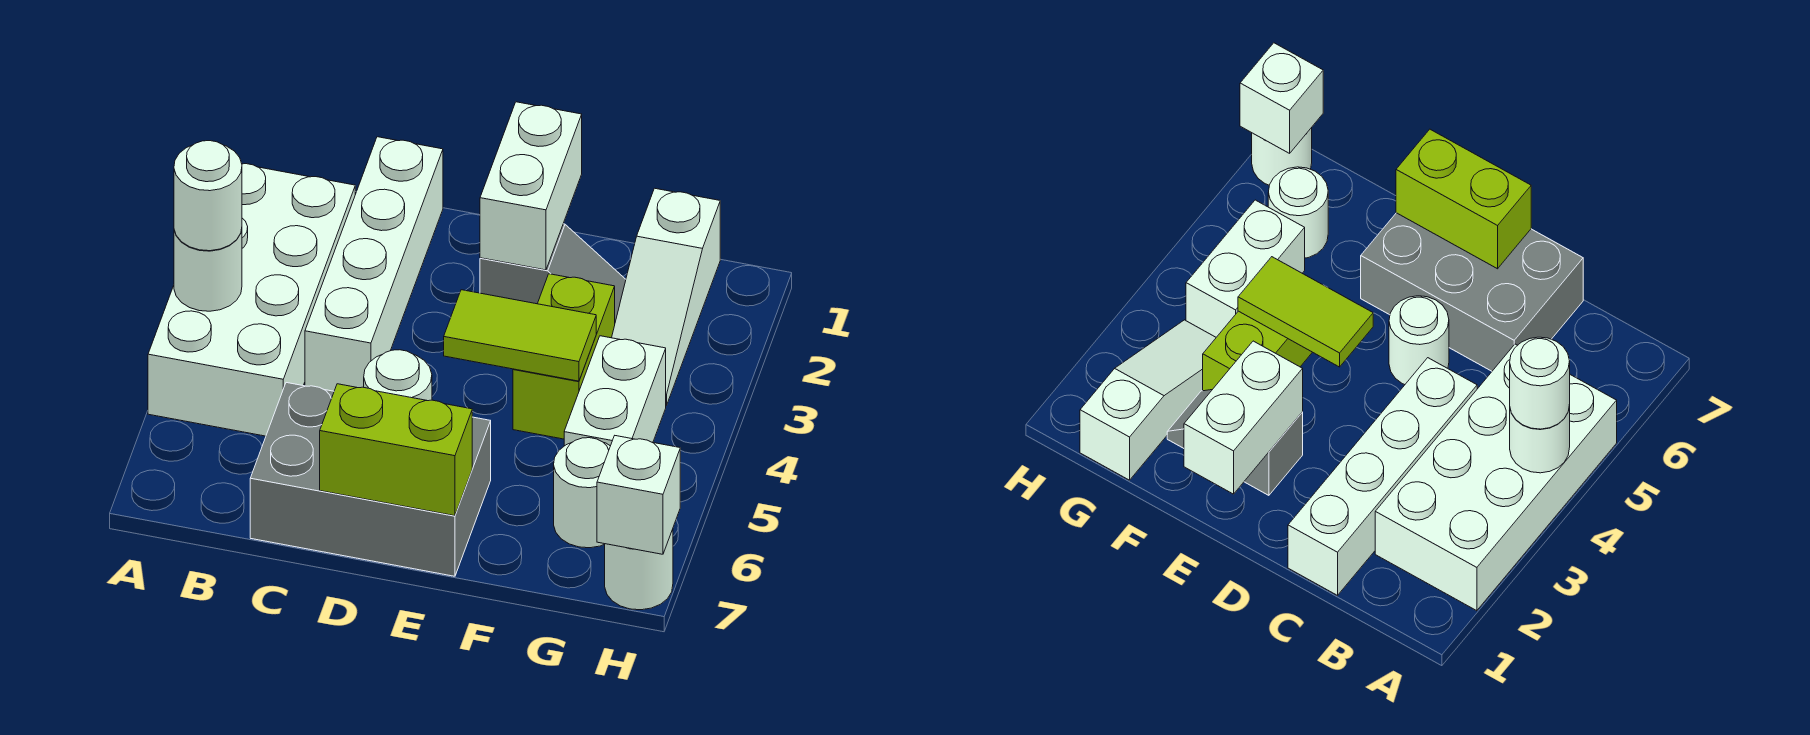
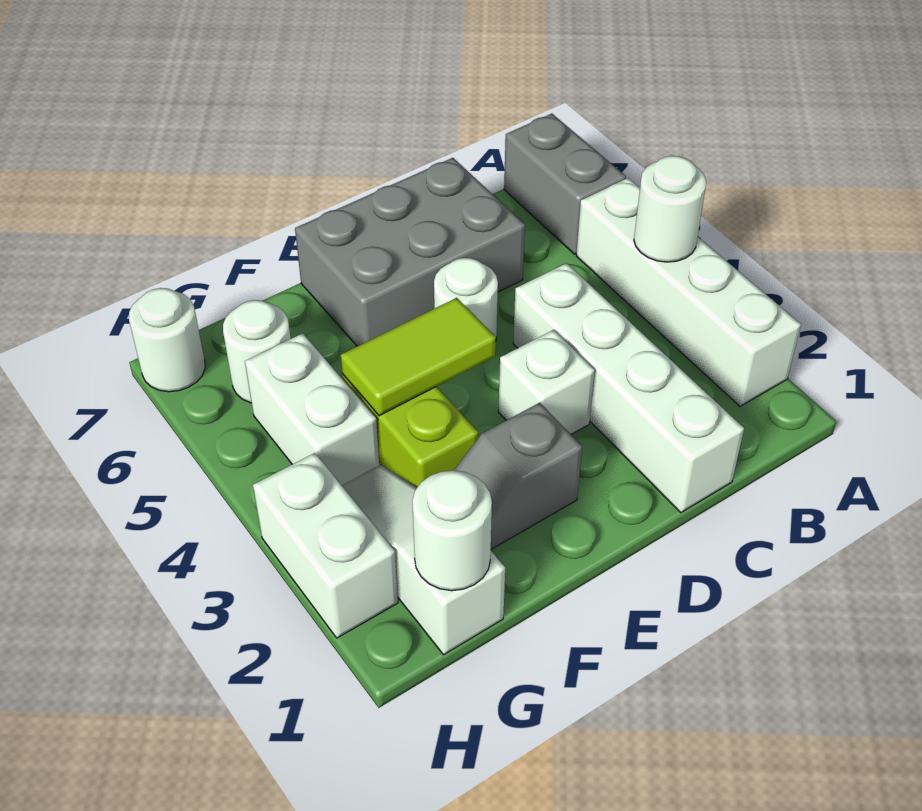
white brick A2:B5 level 1 -> white brick A2:A5 level 1
white round brick A4 level 3 -> white round brick G1 level 2
none -> grey brick A6:A7 level 1
lime brick D7:E7 level 2 -> none
white brick E1:E2 level 2 -> white brick H2:H3 level 1
white brick H7 level 2 -> white brick D3 level 1

